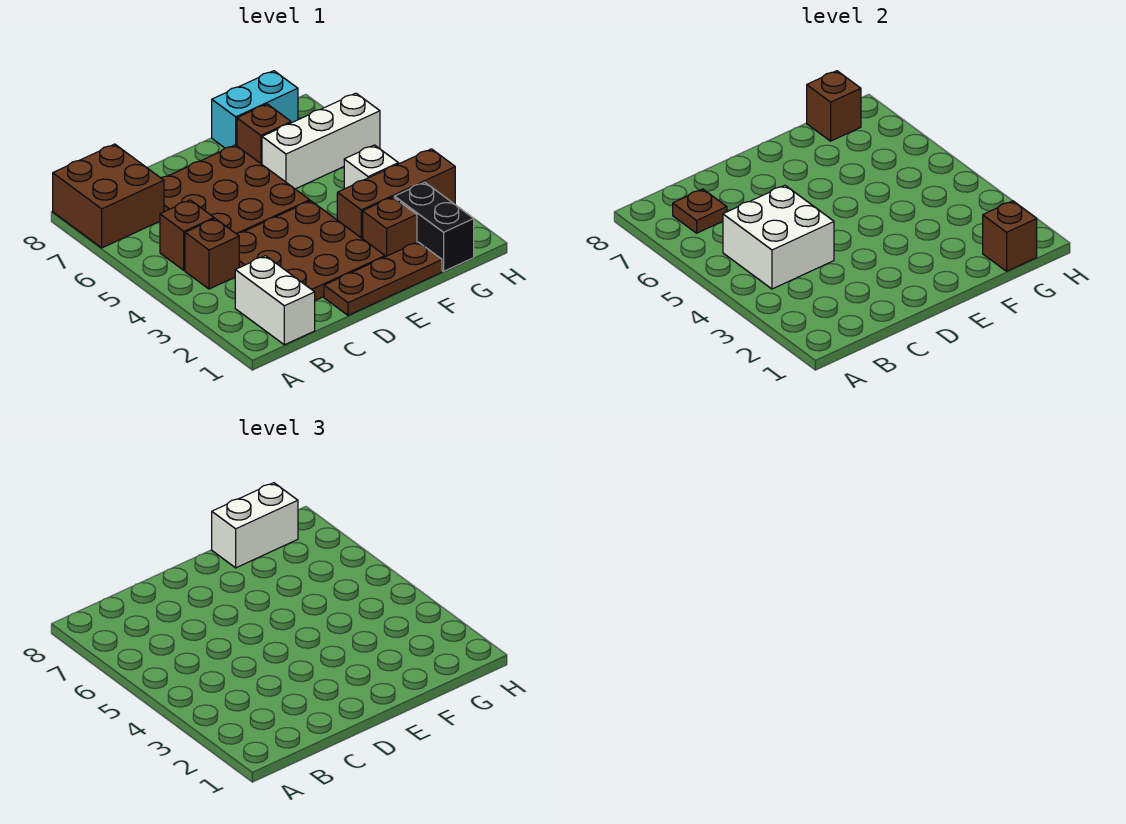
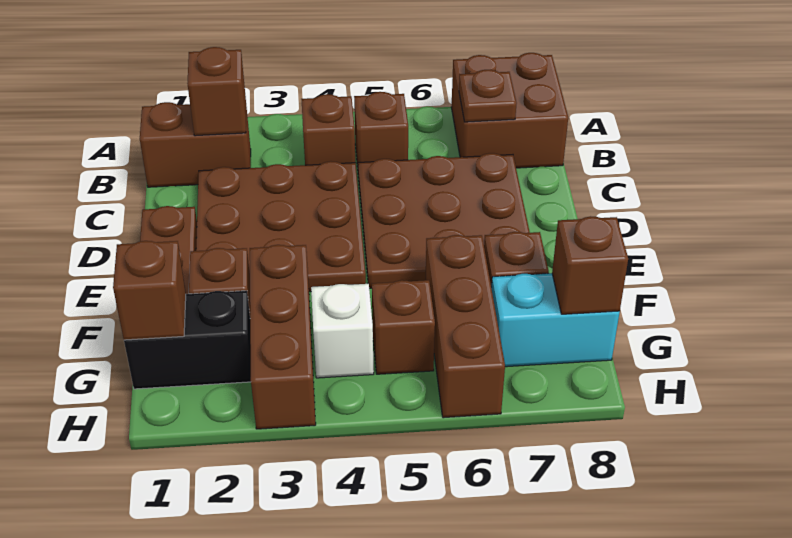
white brick B1:B2 level 1 -> brown brick B1:B2 level 1
none -> brown brick B2 level 2
white brick B4:C5 level 2 -> none
white brick F6:H6 level 1 -> brown brick F6:H6 level 1
cyan brick F8:G8 level 1 -> cyan brick G7:G8 level 1
white brick F8:G8 level 3 -> none
none -> brown brick G5 level 1

